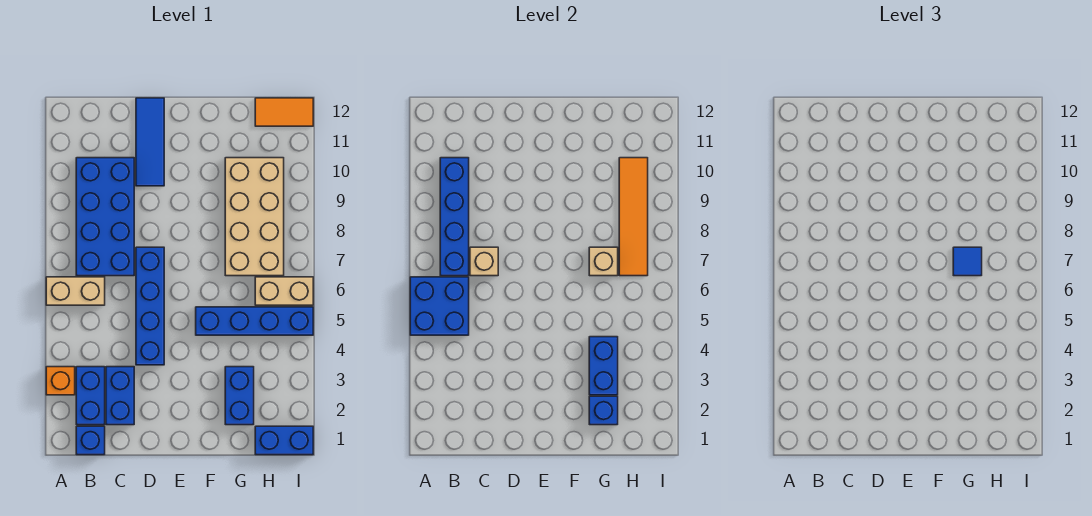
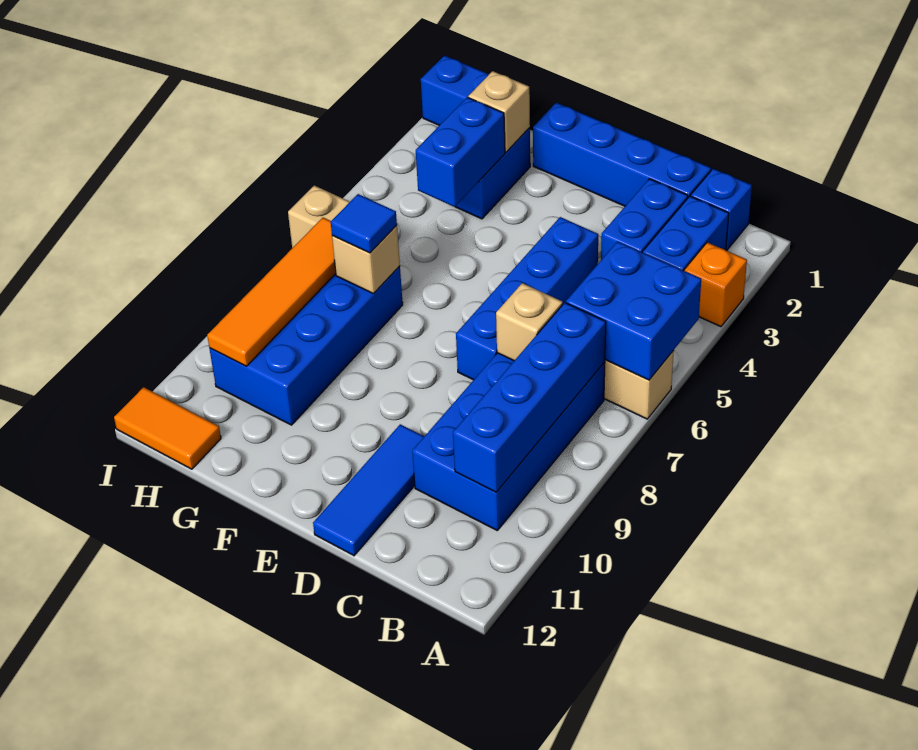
blue brick F5:I5 level 1 -> blue brick C1:F1 level 1
blue brick G2 level 2 -> tan brick G2 level 2
tan brick G7:H10 level 1 -> blue brick G7:H10 level 1

